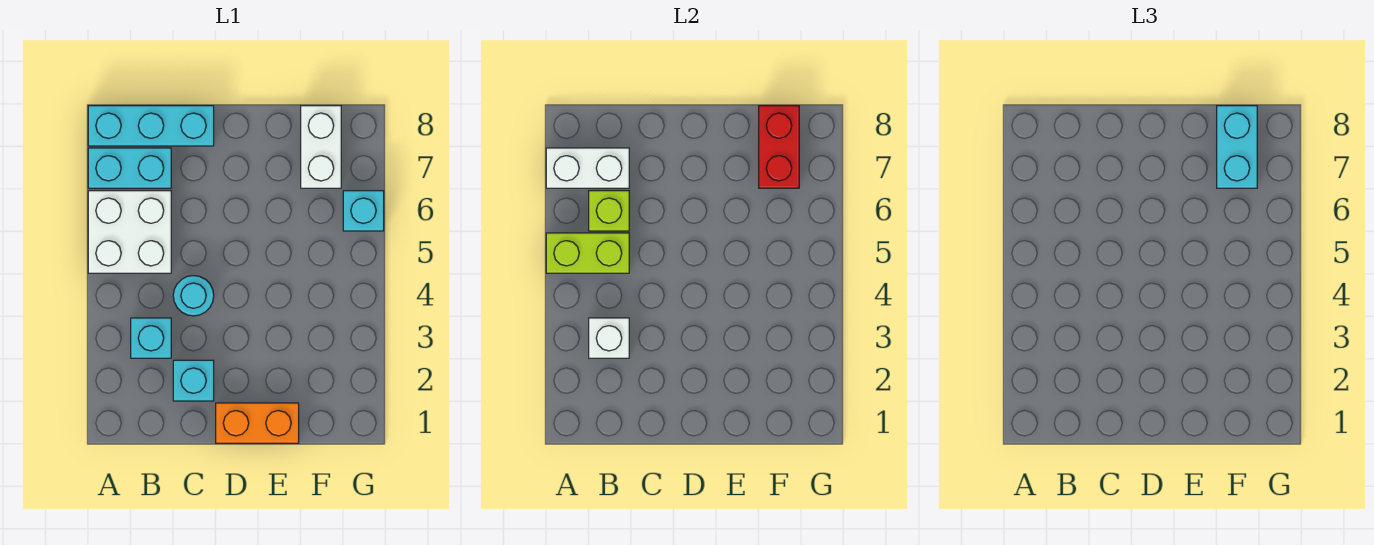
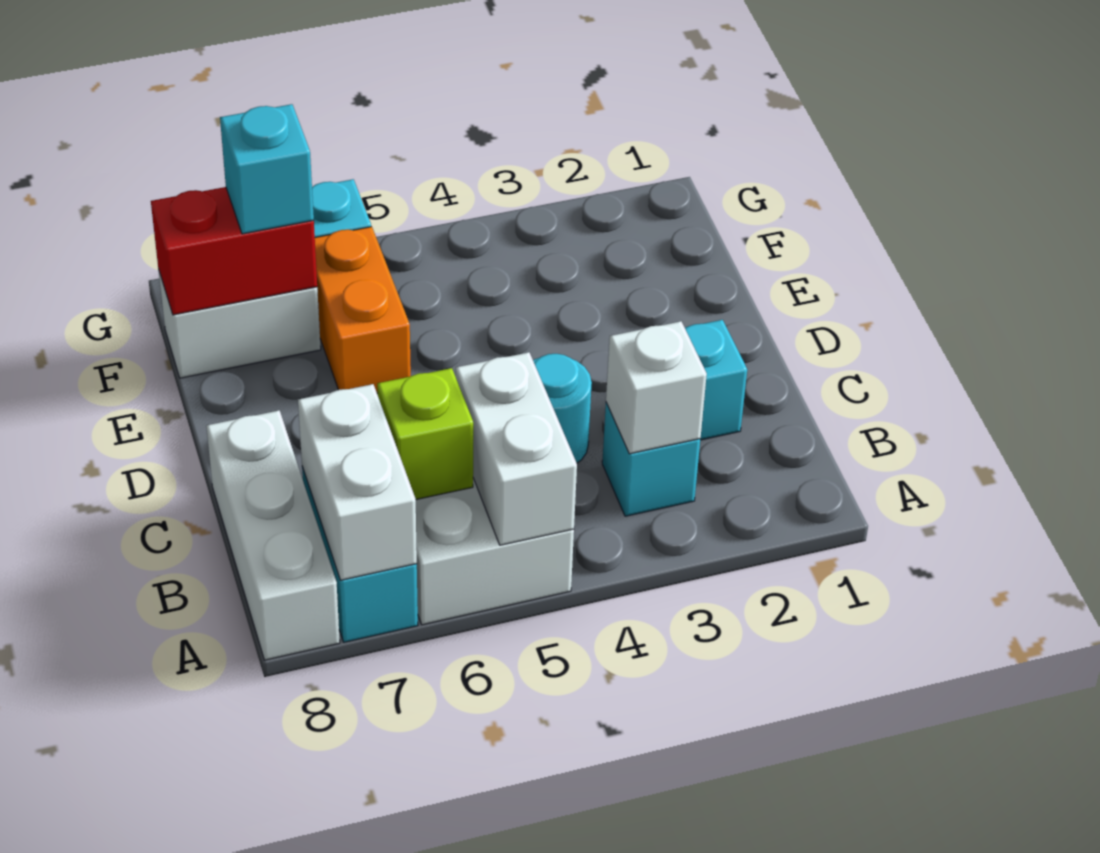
lime brick A5:B5 level 2 -> white brick A5:B5 level 2
cyan brick A8:C8 level 1 -> white brick A8:C8 level 1
orange brick D1:E1 level 1 -> orange brick E6:F6 level 1
cyan brick F7:F8 level 3 -> cyan brick F7 level 3

